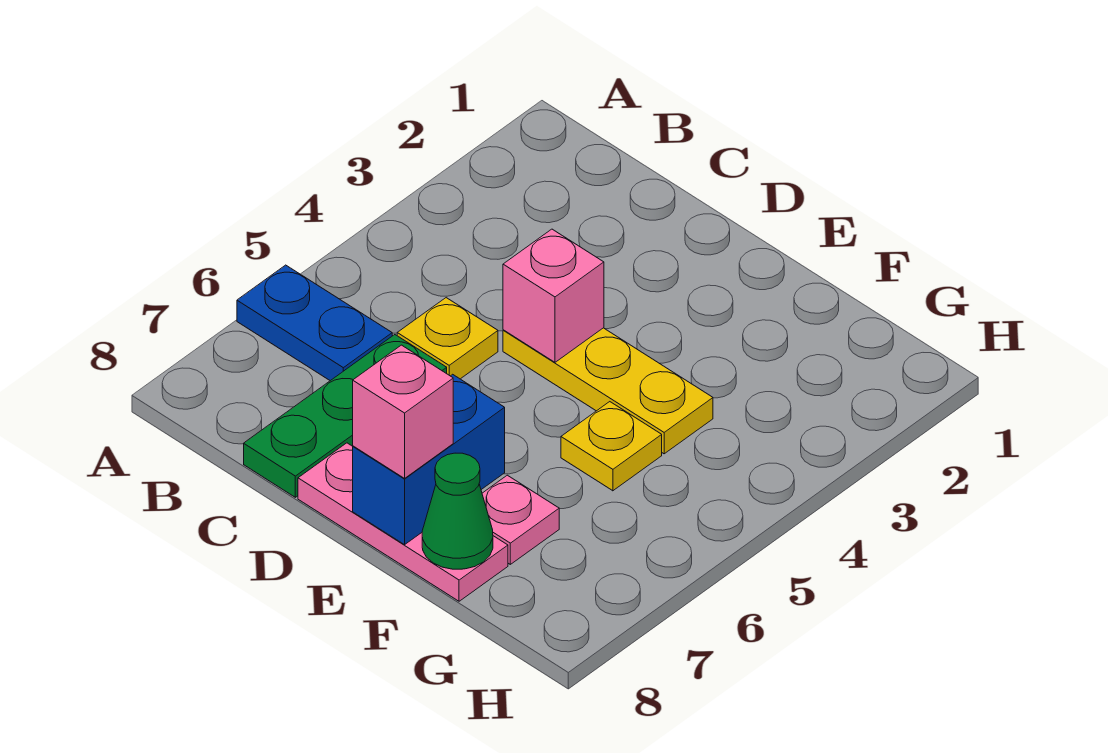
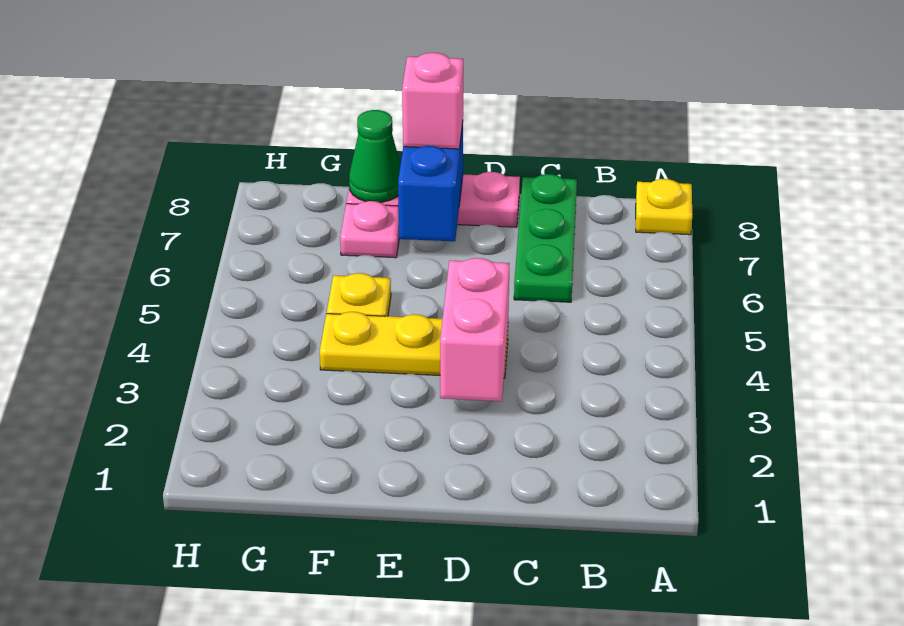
blue plate A6:B6 level 1 -> none
yellow plate C5 level 1 -> yellow plate A8 level 1
pink brick D4 level 2 -> pink brick D3:D4 level 2

